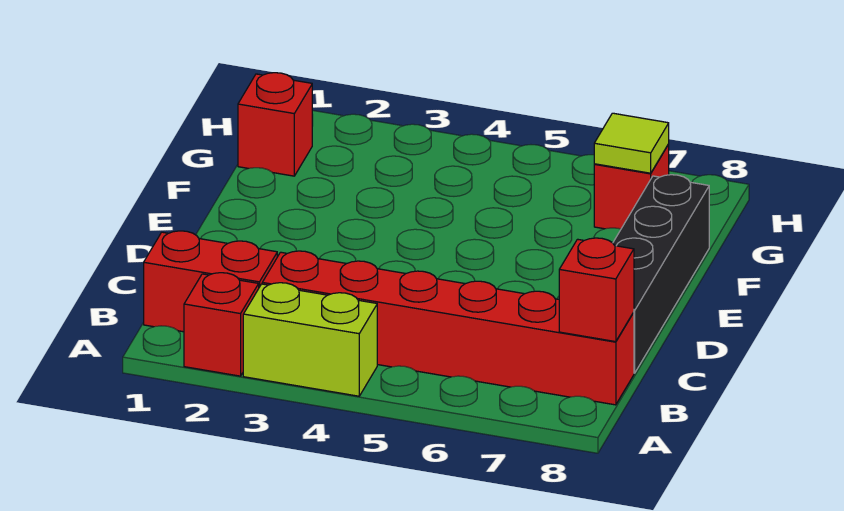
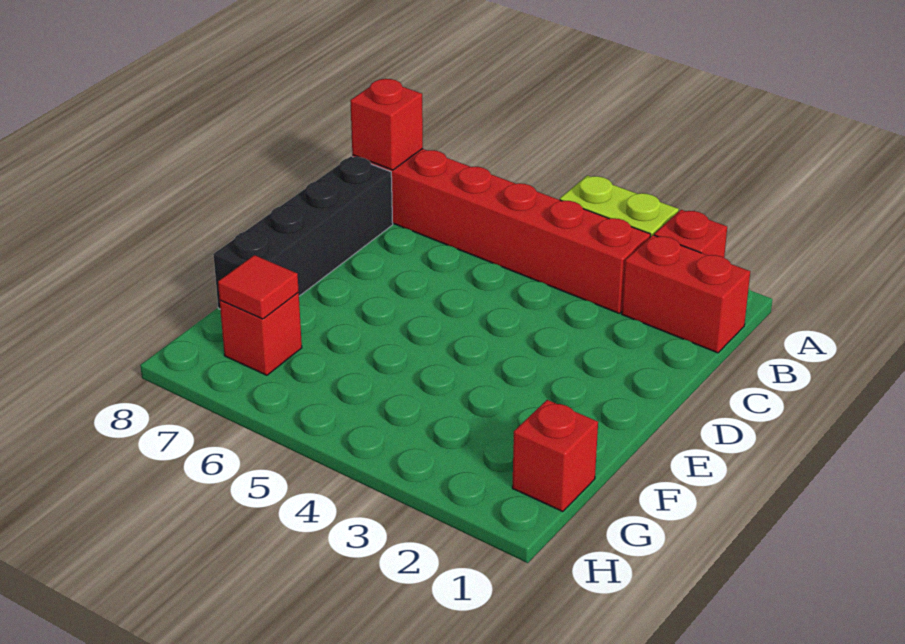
lime tile G7 level 2 -> red tile G7 level 2

